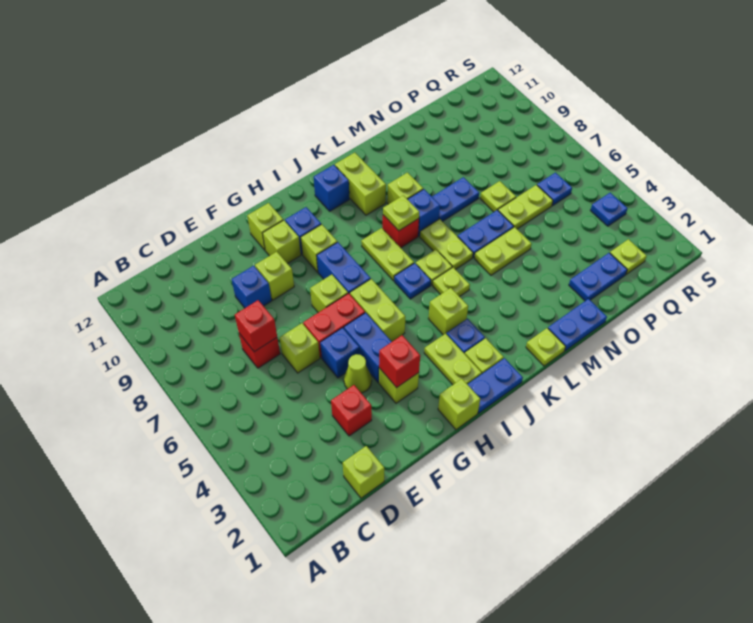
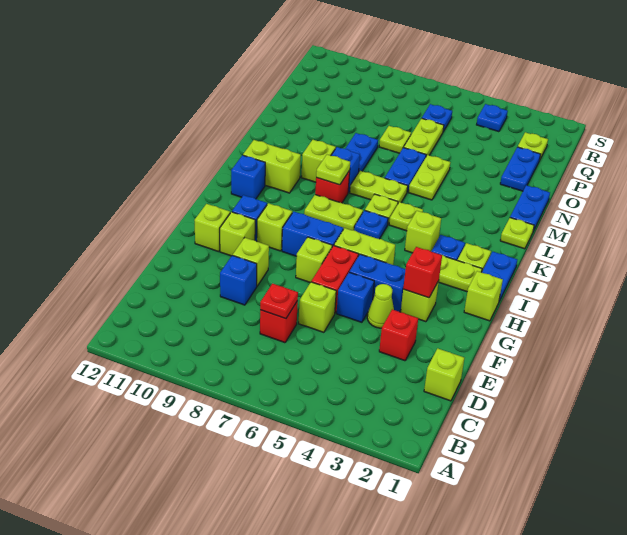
red brick D7 level 2 -> red plate D7 level 2

